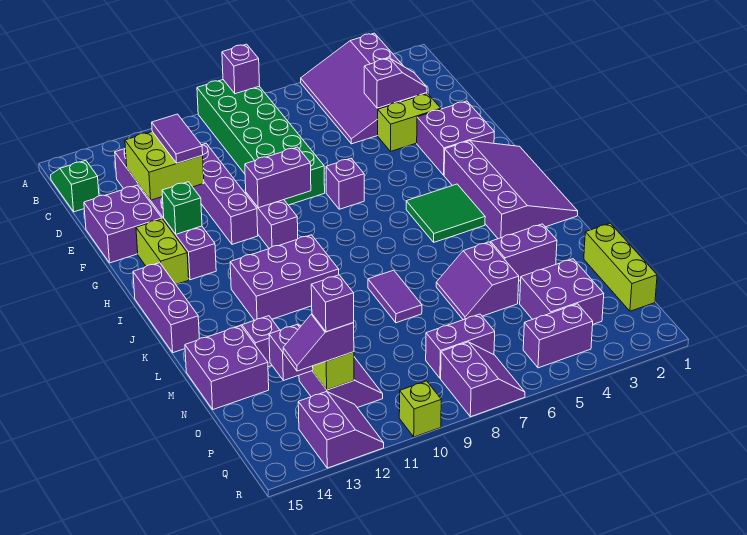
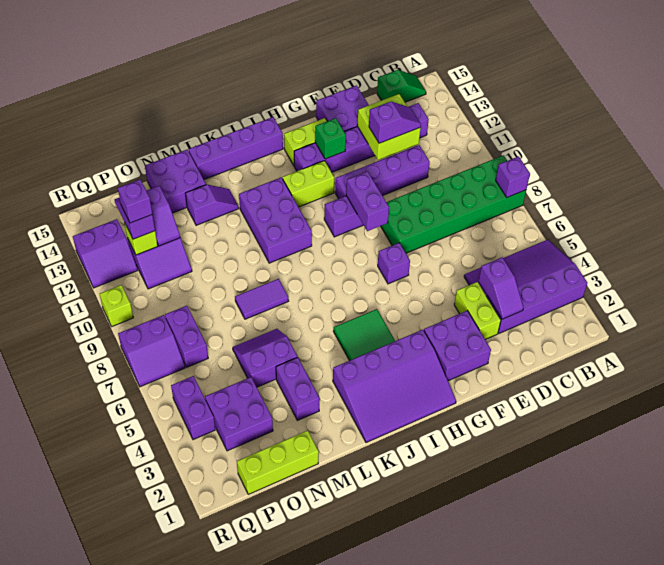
purple tile D12:E12 level 3 -> purple slope D12:E12 level 3 top E
none -> lime brick H12:I12 level 1
purple brick I15:K15 level 1 -> purple brick I15:L15 level 1

